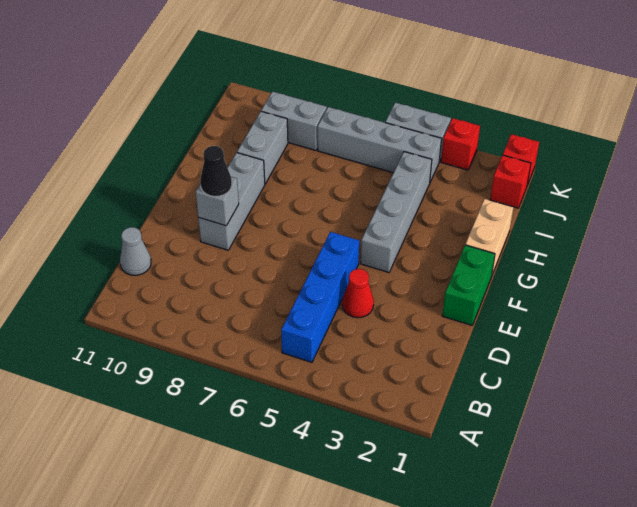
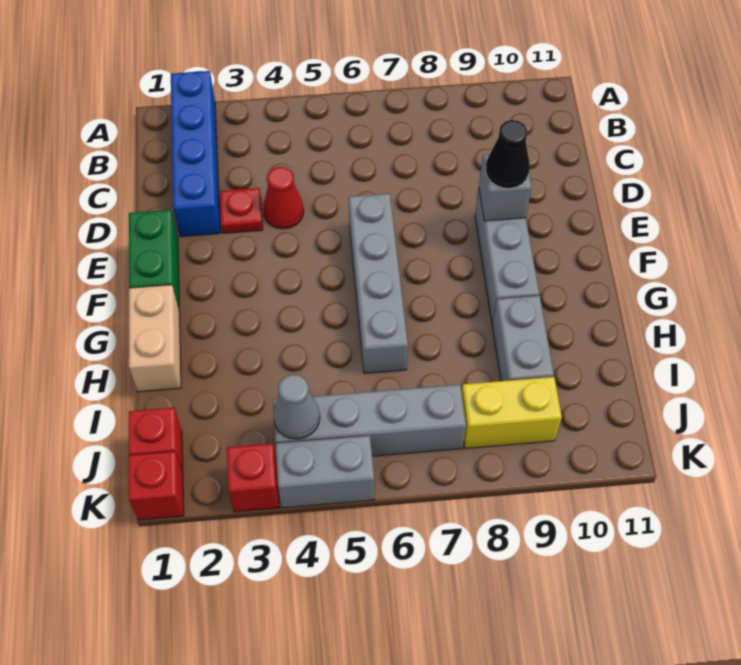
blue brick B5:E5 level 1 -> blue brick A2:D2 level 1
grey cone C11 level 1 -> grey cone J4 level 2
none -> red plate D3 level 1
grey brick F4:I4 level 1 -> grey brick E6:H6 level 1
grey brick J8:J9 level 1 -> yellow brick J8:J9 level 1

